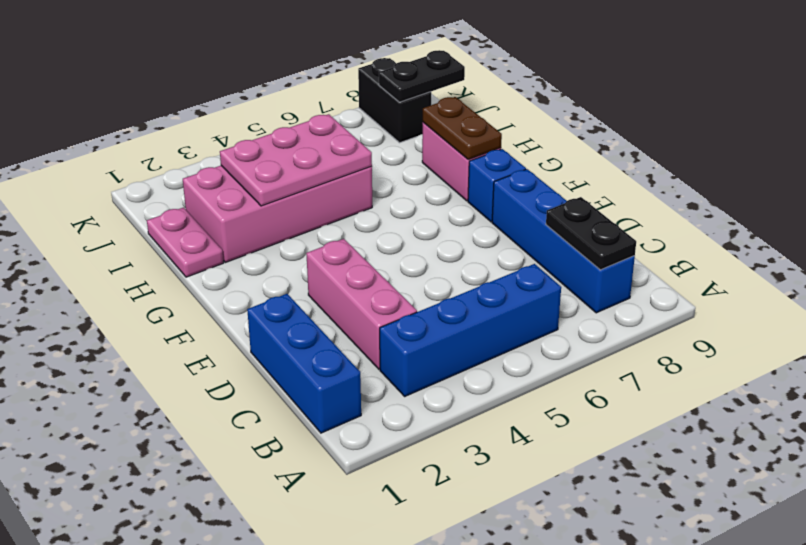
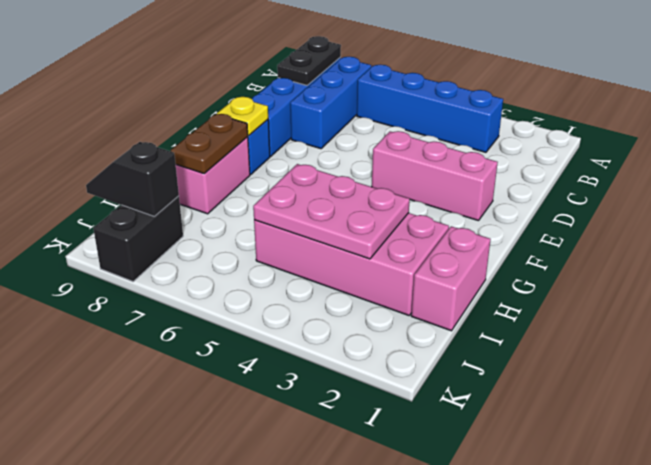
blue brick B1:D1 level 1 -> blue brick B7:D7 level 1
pink brick C3:E3 level 1 -> pink brick E2:E4 level 1
none -> yellow plate F8 level 2
pink plate H1:I1 level 1 -> pink brick H1:I1 level 1
black plate J8:J9 level 2 -> black slope J8:J9 level 2 top 8

